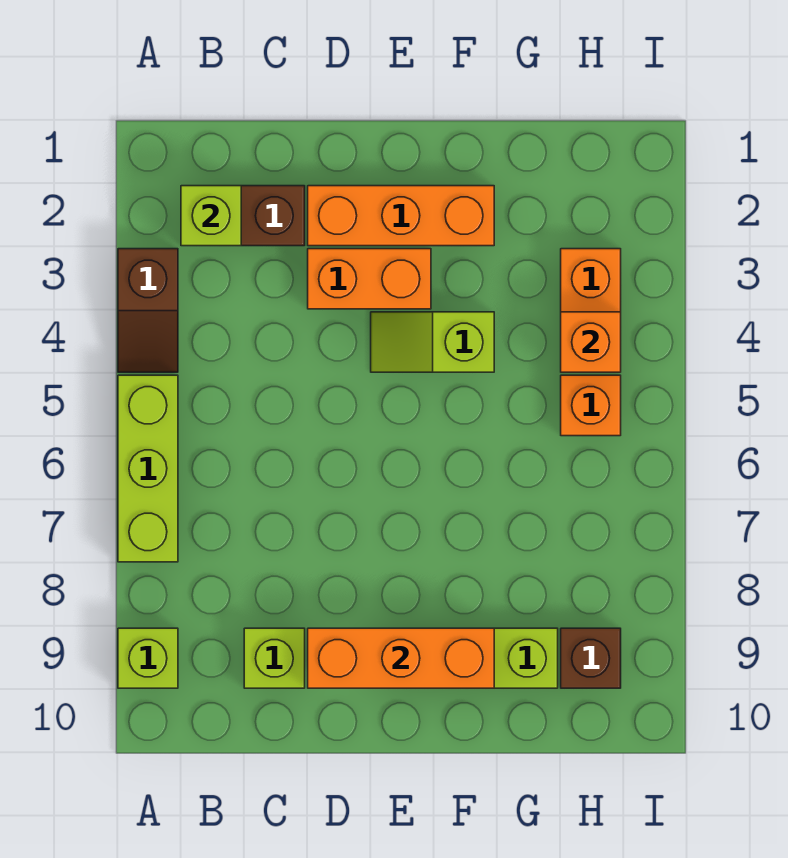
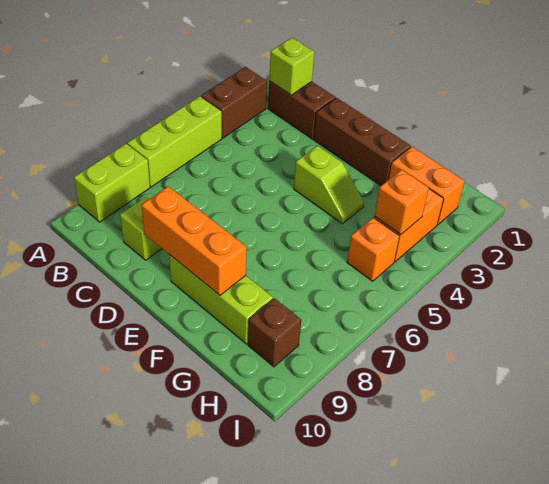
brown slope A3:A4 level 1 top 3 -> brown brick A3:A4 level 1
lime brick A9 level 1 -> lime brick A8:A9 level 1
orange brick D2:F2 level 1 -> brown brick D2:F2 level 1
orange brick D3:E3 level 1 -> orange brick G2:H2 level 1
lime slope E4:F4 level 1 top F -> lime slope E4:F4 level 1 top E

